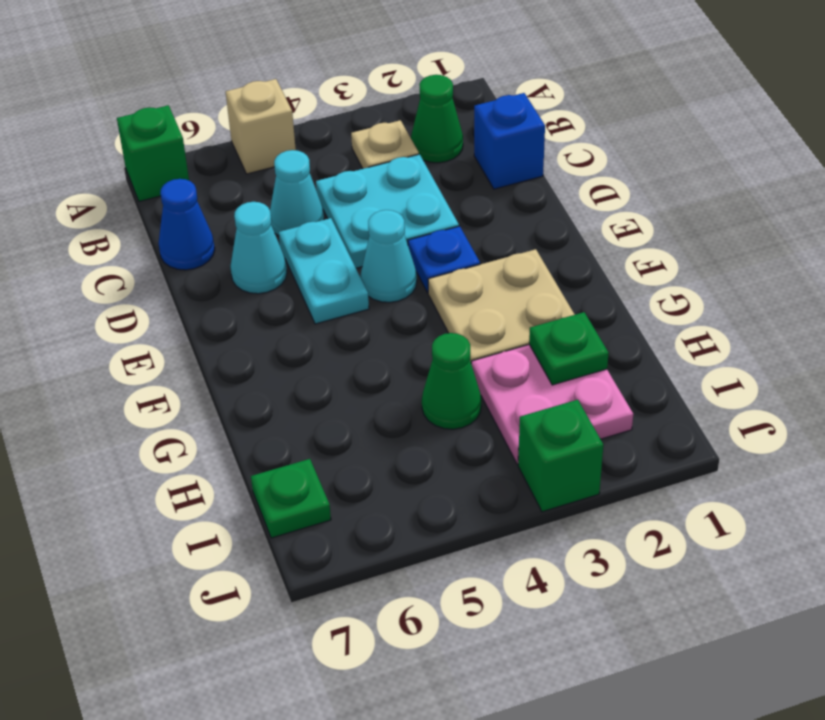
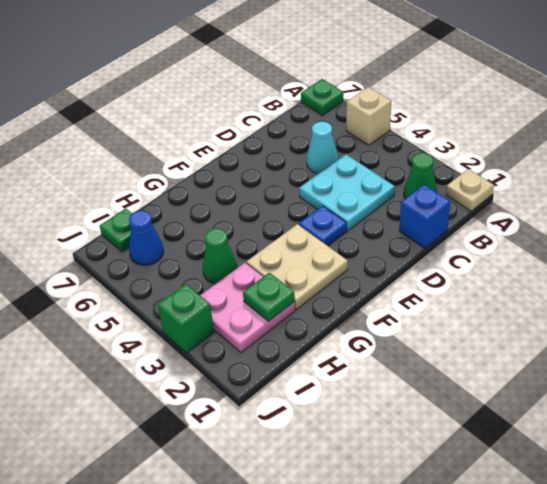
green brick A7 level 1 -> green plate A7 level 1
tan plate B3 level 1 -> tan plate A1 level 1
blue cone C7 level 1 -> blue cone I6 level 1
cyan plate D5:E5 level 1 -> none
cyan cone D6 level 1 -> none
cyan cone E4 level 1 -> none

